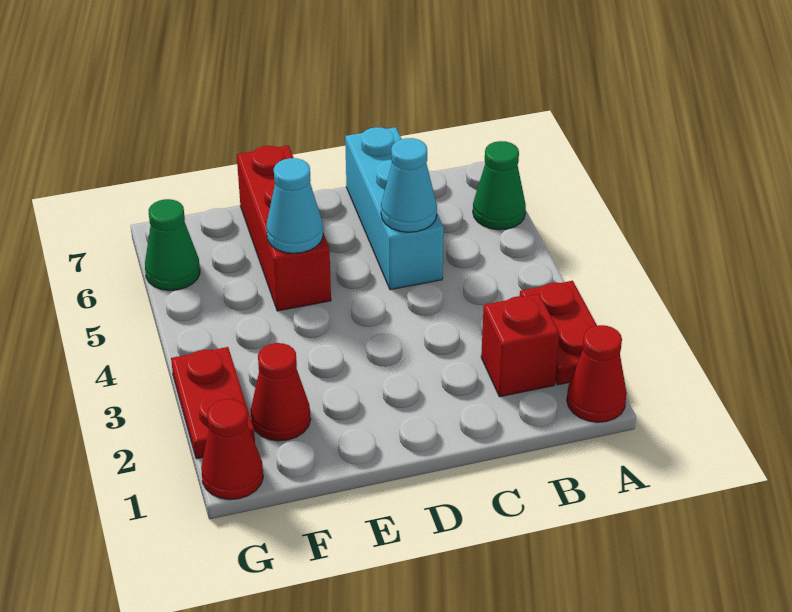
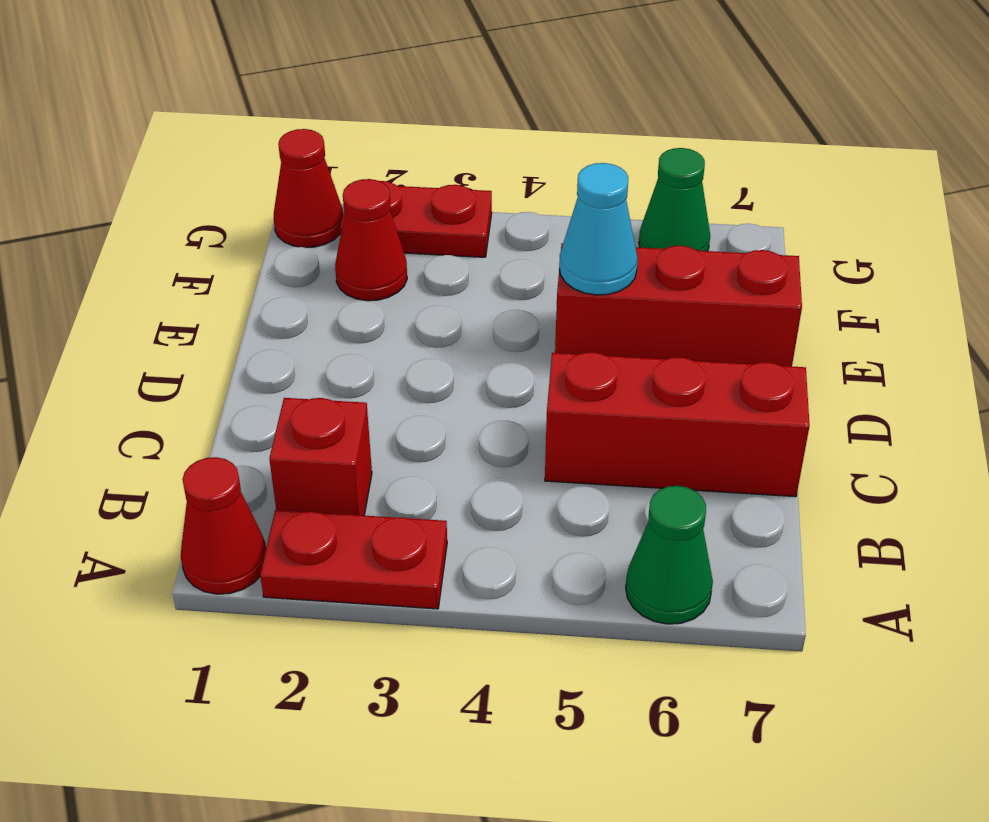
cyan brick C5:C7 level 1 -> red brick C5:C7 level 1
cyan cone C5 level 2 -> none

